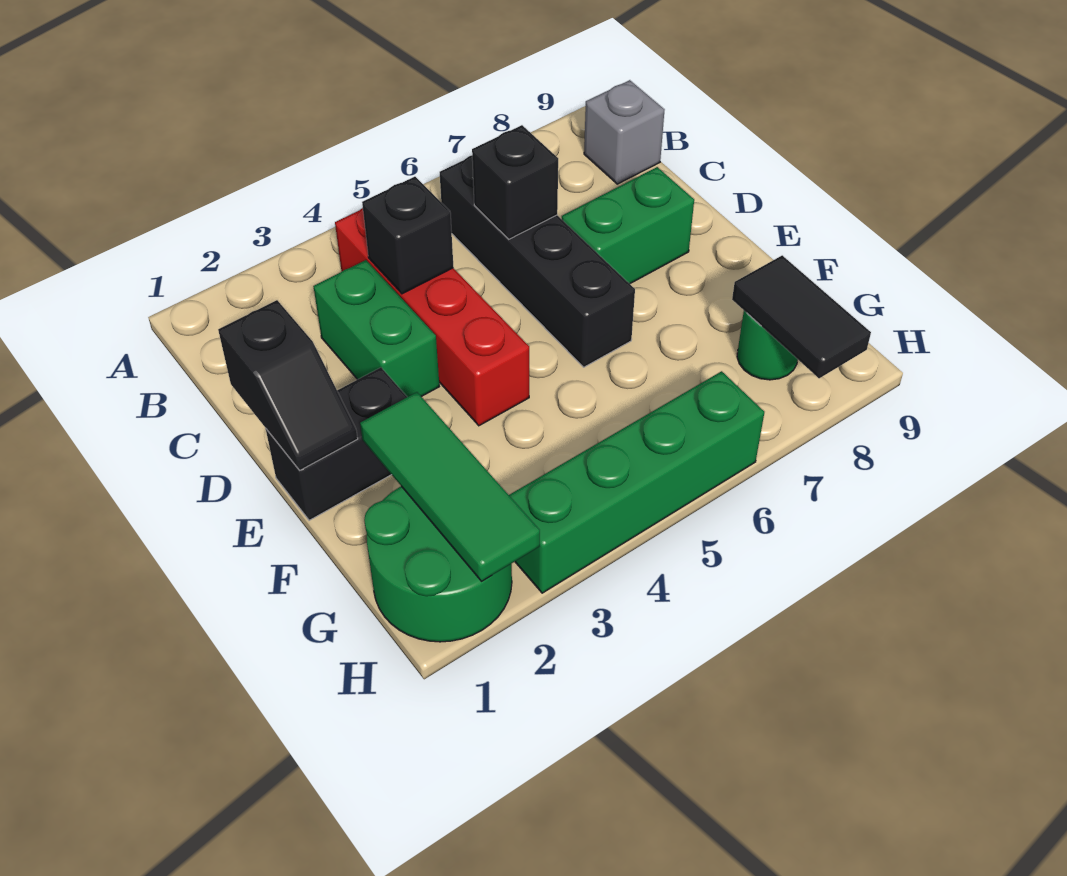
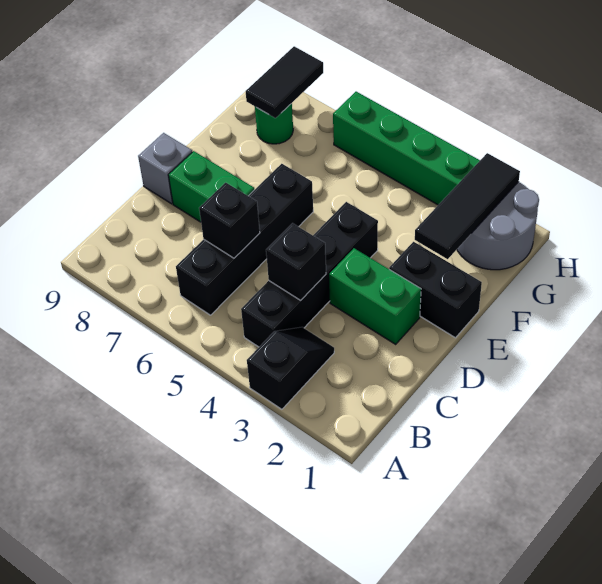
red brick B4:E4 level 1 -> black brick B4:E4 level 1
grey brick B9 level 1 -> grey brick D9 level 1
green brick C3:D3 level 1 -> green brick D2:D3 level 1
black slope D1:E1 level 2 top D -> black slope A3:B3 level 1 top A
green tile F2:H2 level 2 -> black tile F2:H2 level 2
green round brick G1:H2 level 1 -> grey round brick G1:H2 level 1

